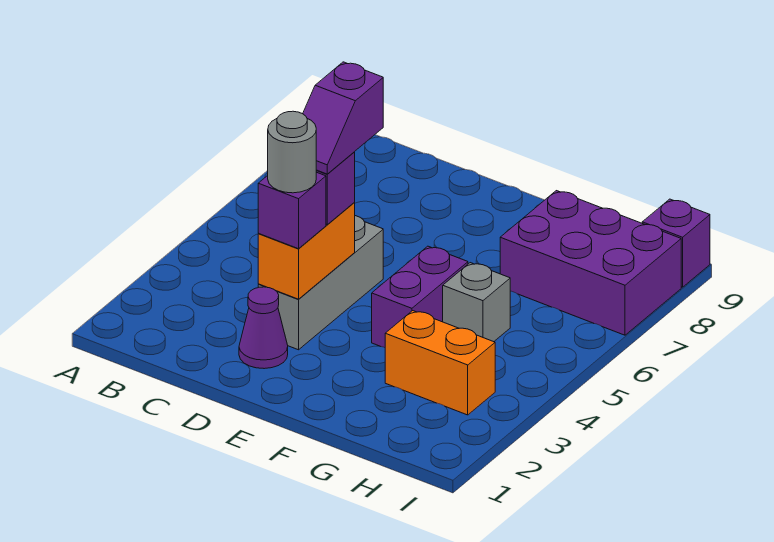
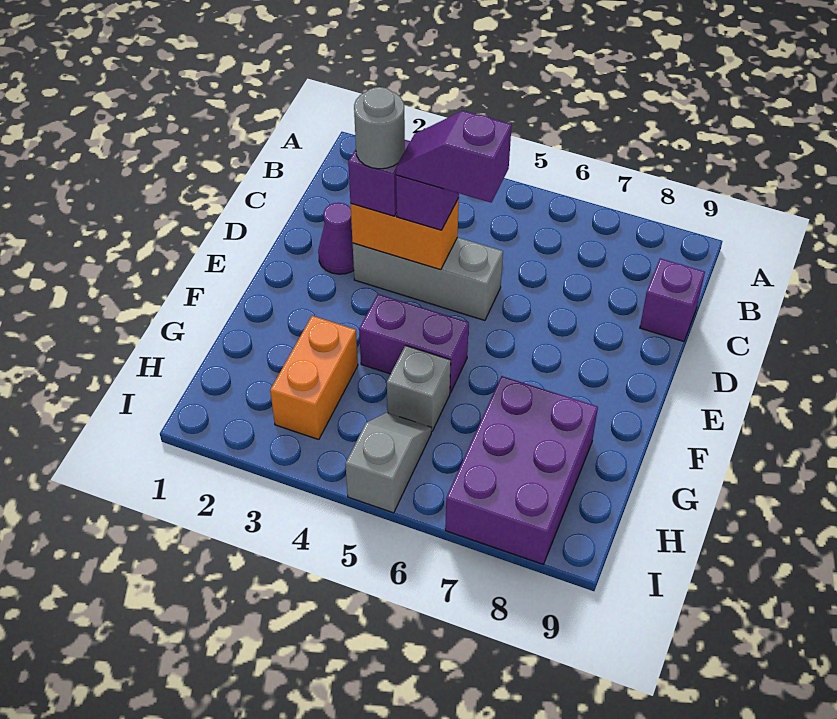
none -> grey slope H5:I5 level 1 top I
purple brick I9 level 1 -> purple brick C9 level 1

